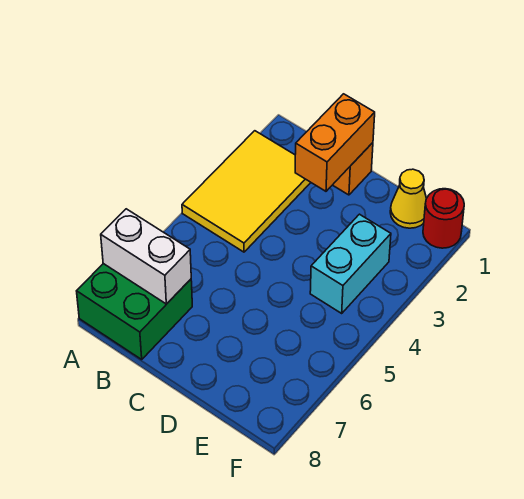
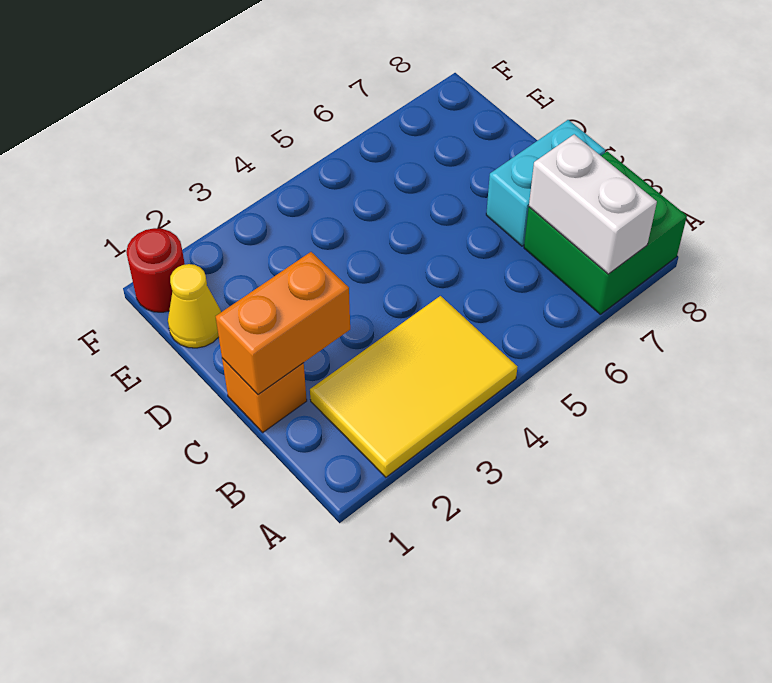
cyan brick E3:E4 level 1 -> cyan brick C7:C8 level 1

